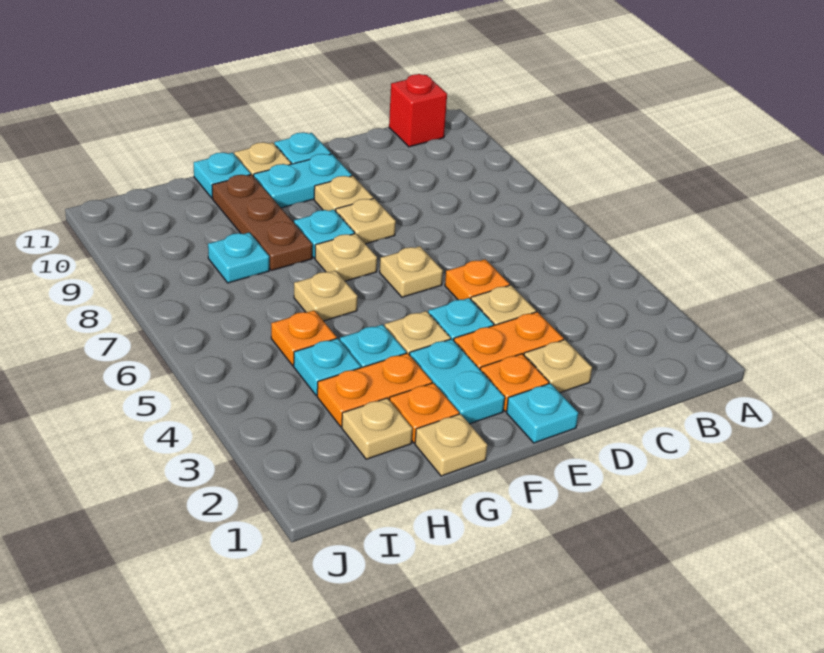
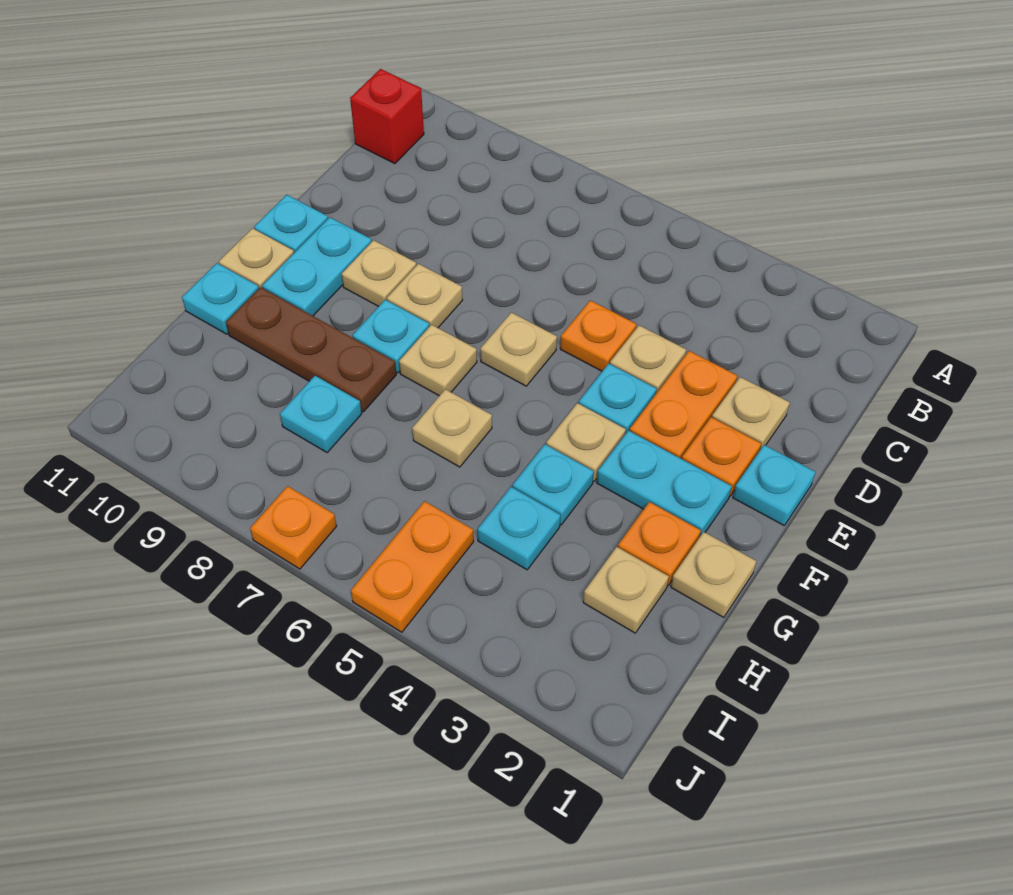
orange plate G3:H3 level 1 -> orange plate I5:J5 level 1
orange plate H5 level 1 -> orange plate J7 level 1

